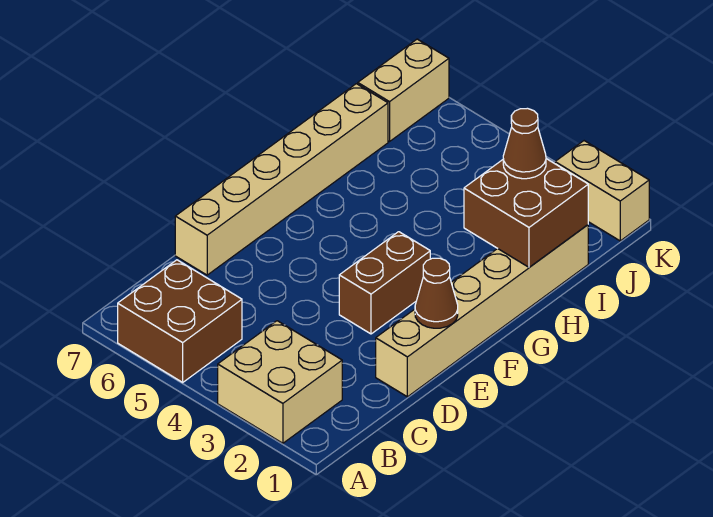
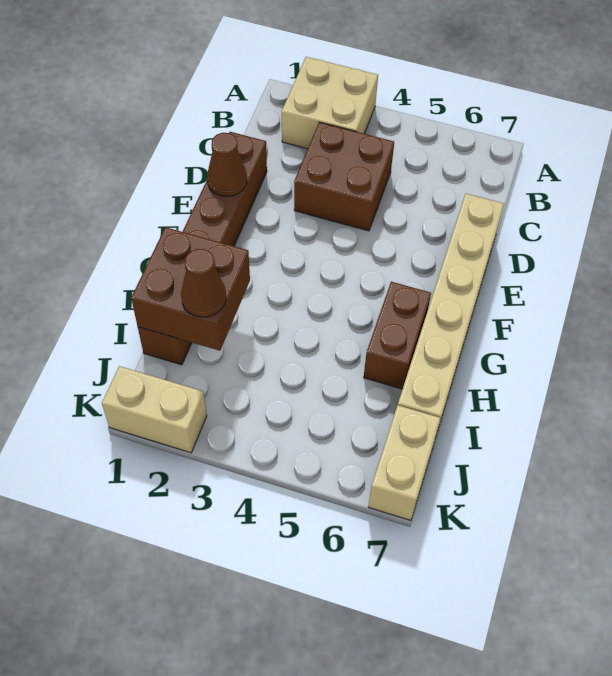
brown brick A5:B6 level 1 -> brown brick C3:D4 level 1
tan brick D1:I1 level 1 -> brown brick D1:I1 level 1
brown brick E3:F3 level 1 -> brown brick G6:H6 level 1

